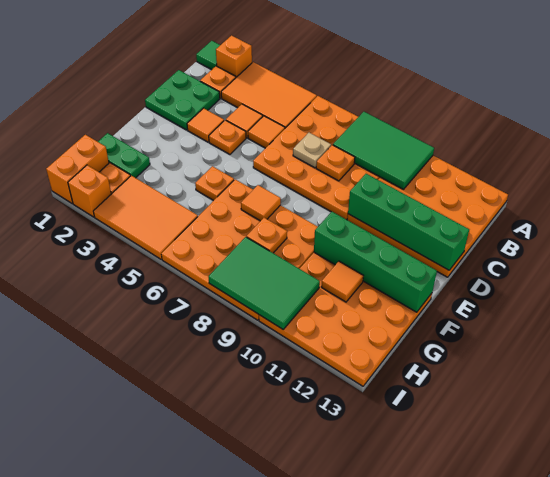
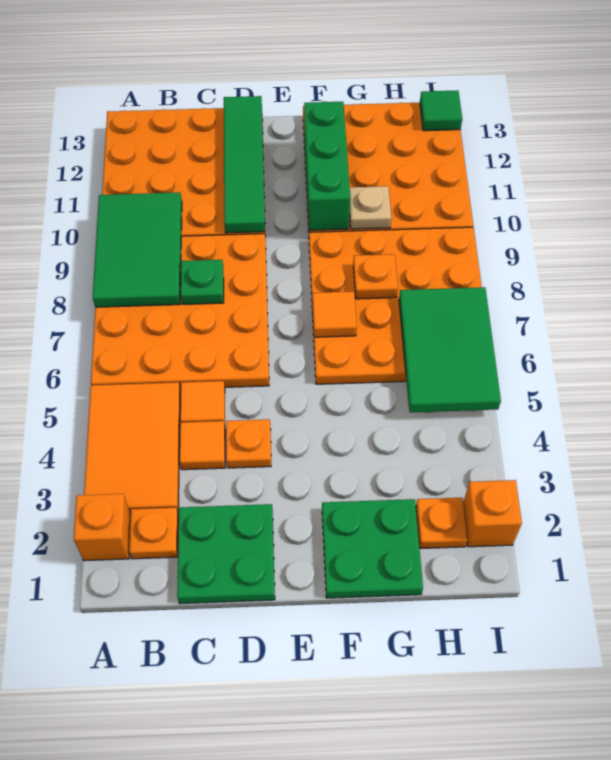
green tile A1 level 1 -> green tile I13 level 2
tan plate C7 level 2 -> tan plate G10 level 2
orange plate C8 level 2 -> green plate C8 level 2
orange tile D3 level 1 -> none
green brick D10:D13 level 2 -> green tile D10:D13 level 2
orange plate F5 level 1 -> none
green brick F10:F13 level 2 -> green brick F10:F12 level 2
green plate G1:G2 level 1 -> green plate F1:G2 level 1
orange tile G11 level 2 -> none
orange brick H1:I1 level 1 -> none
orange tile H3:I5 level 1 -> none
green tile H8:I10 level 2 -> green tile H5:I7 level 2

